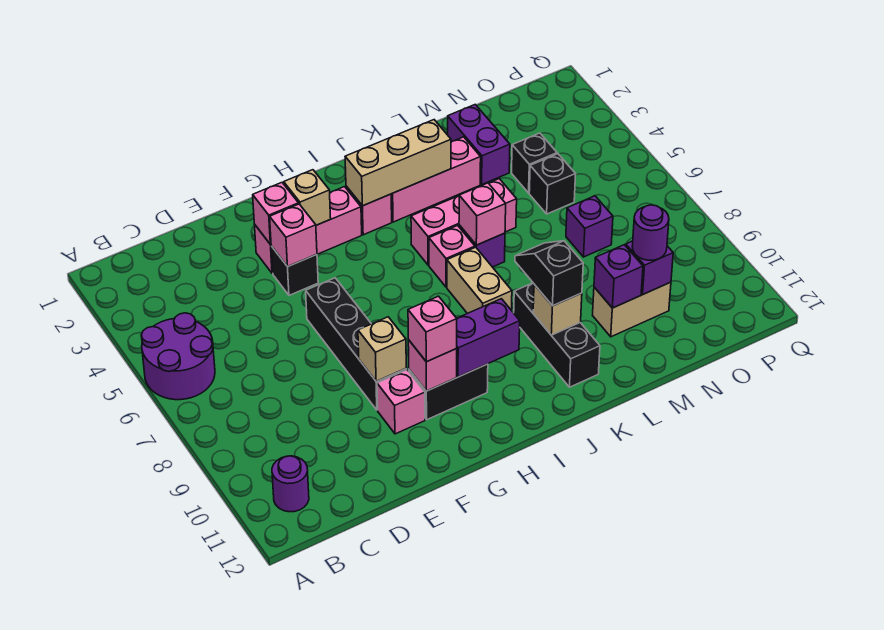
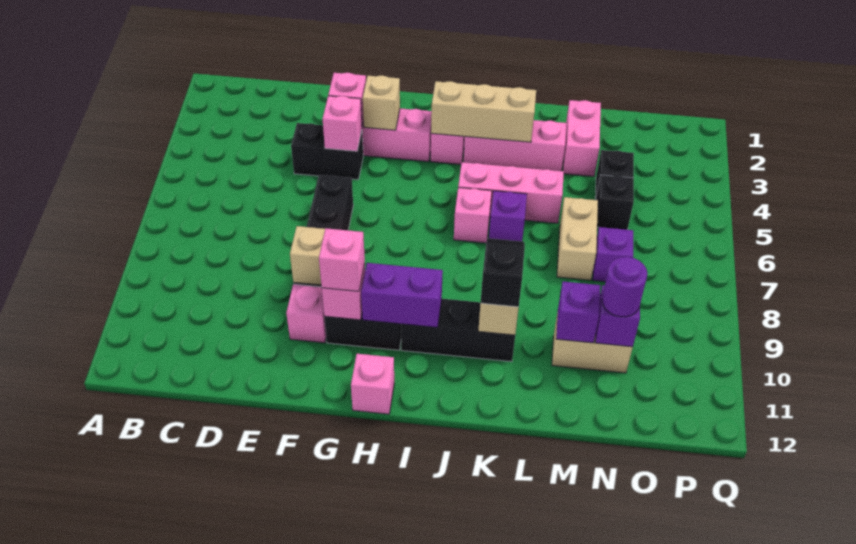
purple round brick A5:B6 level 1 -> none
purple round brick B11 level 1 -> none
black brick F4 level 1 -> black brick E4:F4 level 1
tan brick J7:J8 level 1 -> tan brick M6:M7 level 1
pink brick K6 level 2 -> pink brick H12 level 1
black brick K9:K11 level 1 -> black brick I10:K10 level 1
purple brick M2:M3 level 1 -> pink brick M2:M3 level 1

